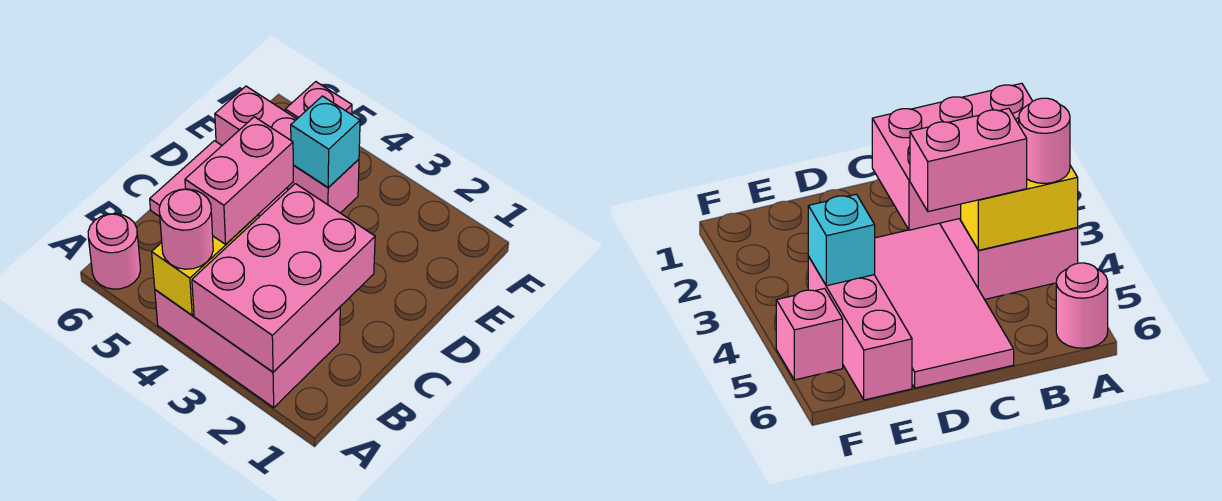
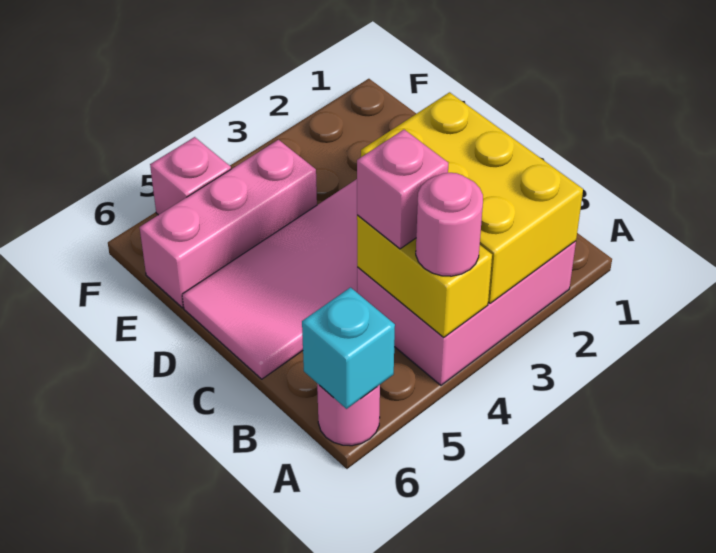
pink brick A2:C3 level 2 -> yellow brick A2:C3 level 2
pink brick B4:C4 level 3 -> pink brick B4 level 3
cyan brick E4 level 2 -> cyan brick A6 level 2

